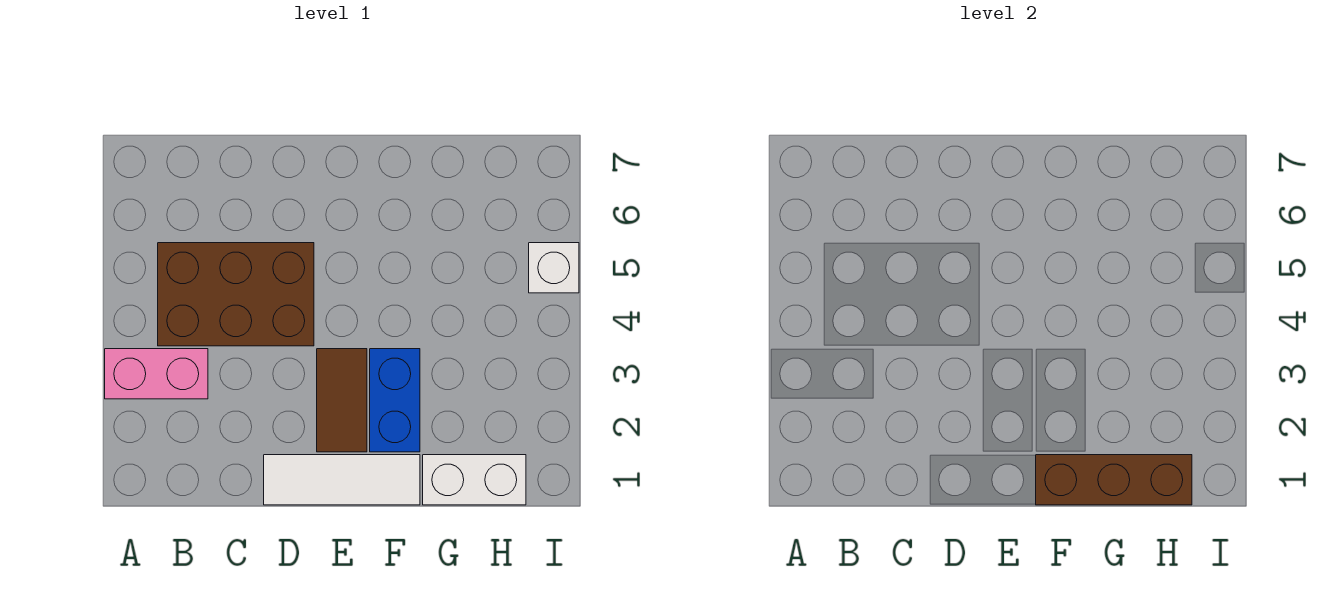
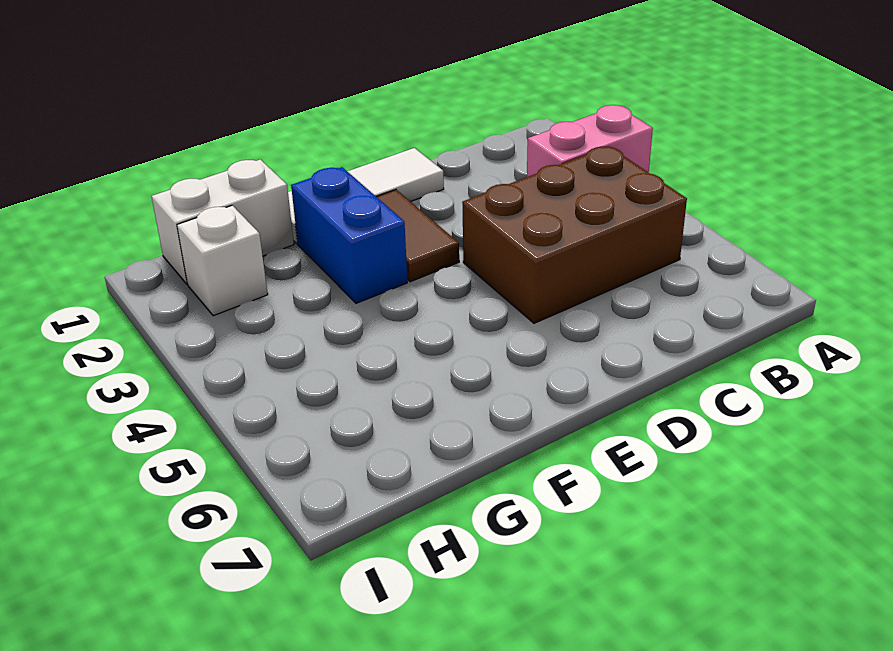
brown brick F1:H1 level 2 -> none
white brick I5 level 1 -> white brick H2 level 1

